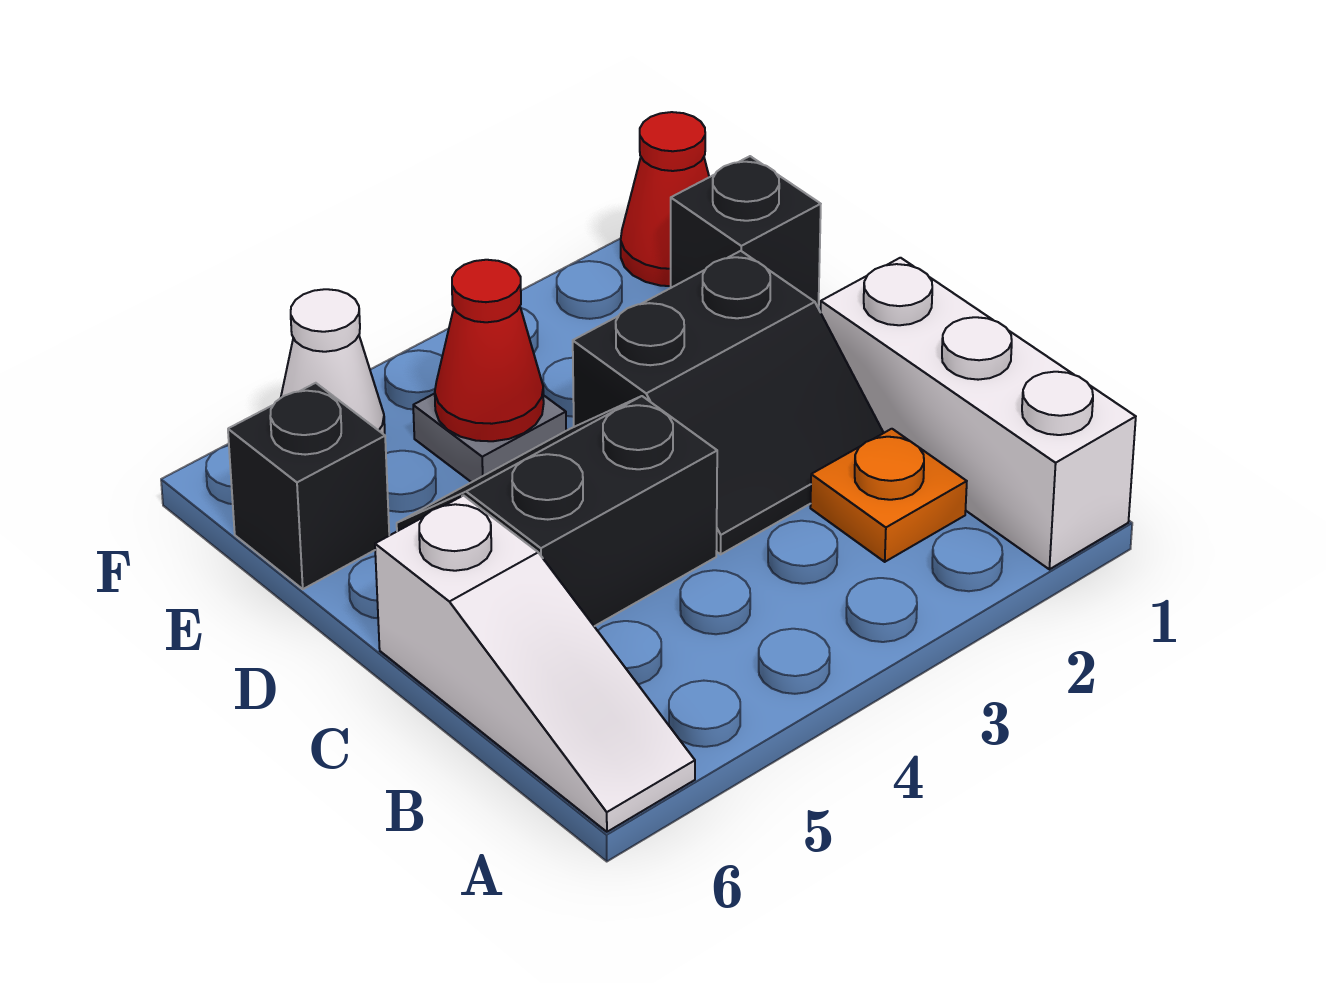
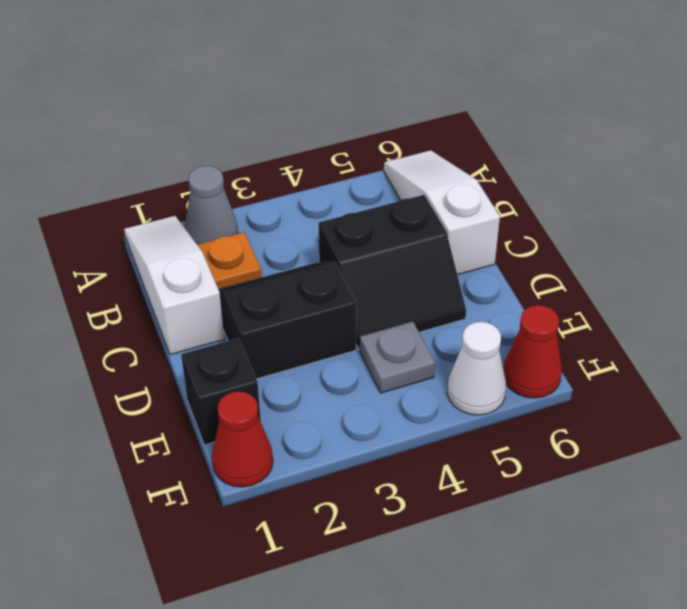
white brick A1:C1 level 1 -> white slope A1:C1 level 1 top C
none -> grey cone A2 level 1
red cone E4 level 2 -> red cone F6 level 1
black brick E6 level 1 -> none

